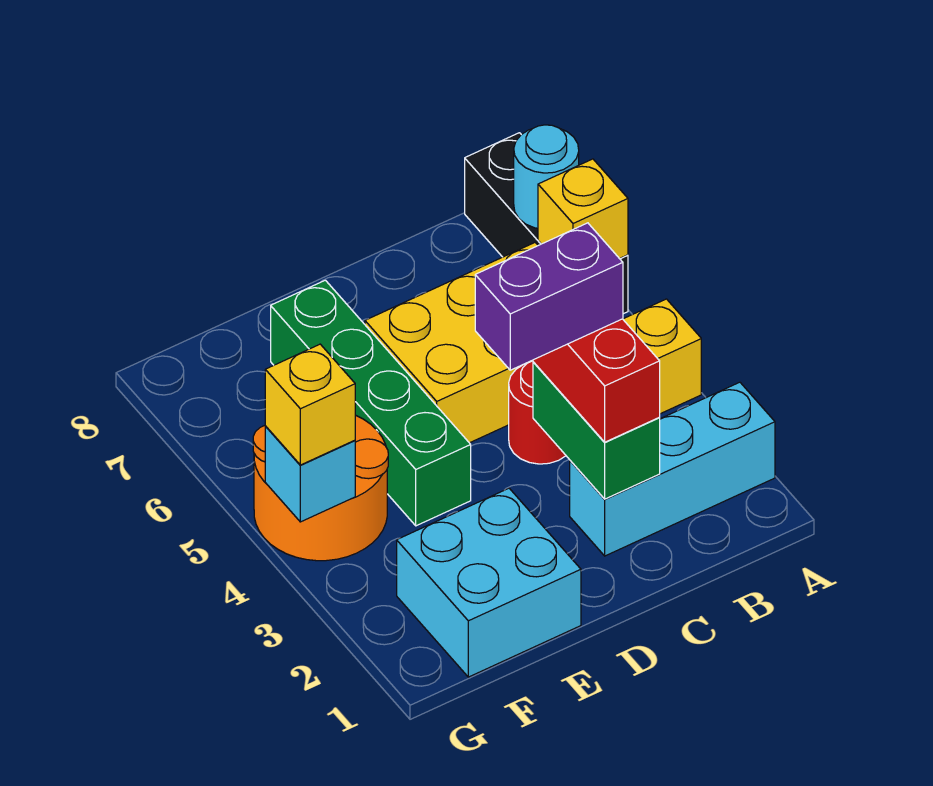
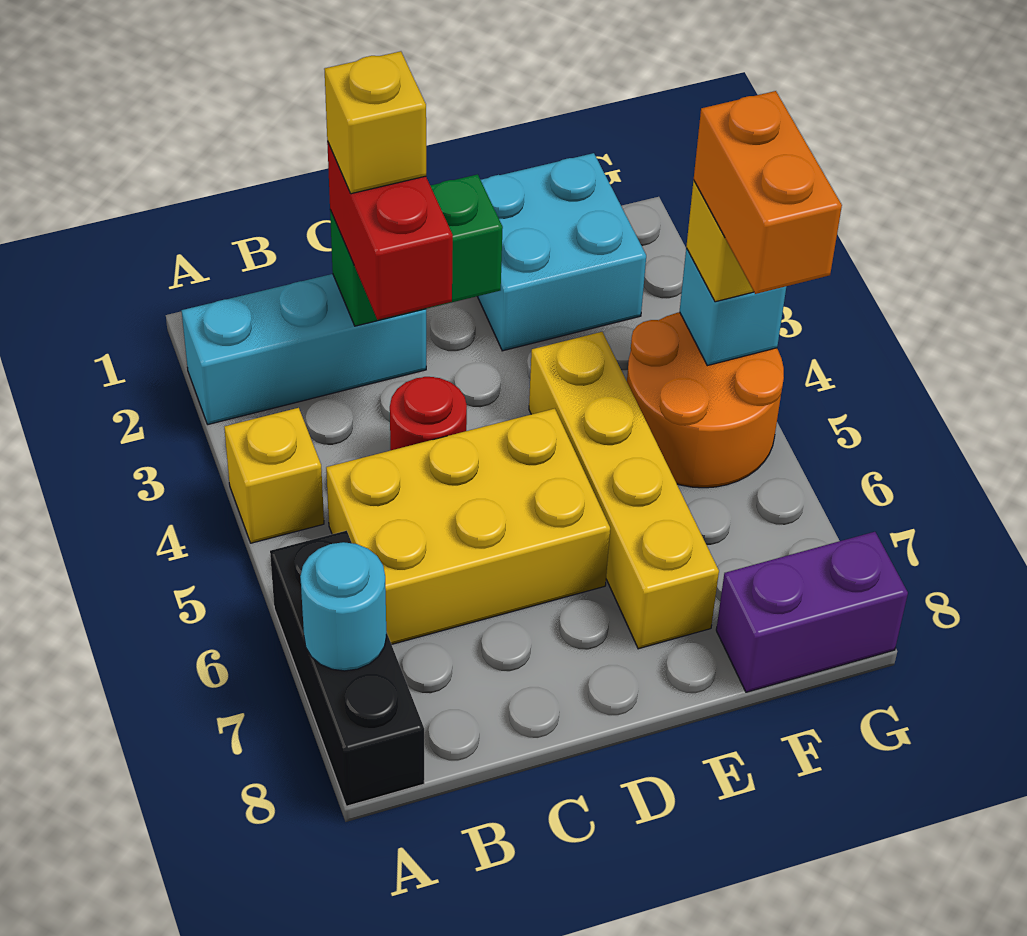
yellow brick A6 level 2 -> yellow brick C2 level 4
green brick C2:C3 level 2 -> green brick C2:D2 level 2
purple brick C3:D3 level 4 -> purple brick F8:G8 level 1
green brick E4:E7 level 1 -> yellow brick E4:E7 level 1
none -> orange brick G4:G5 level 4

